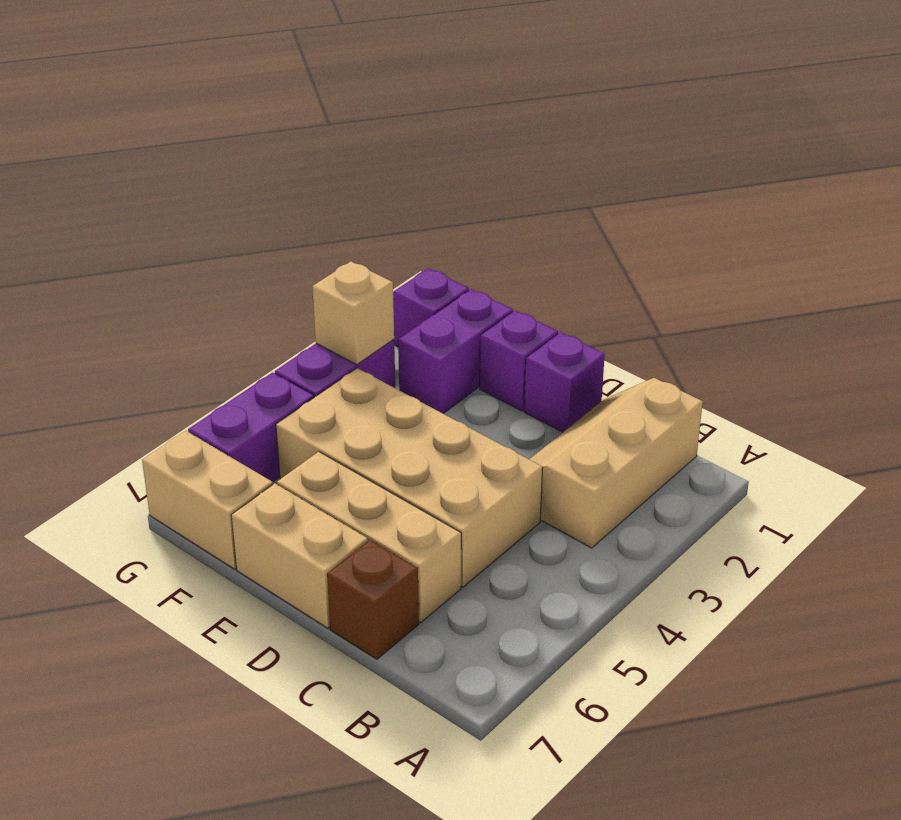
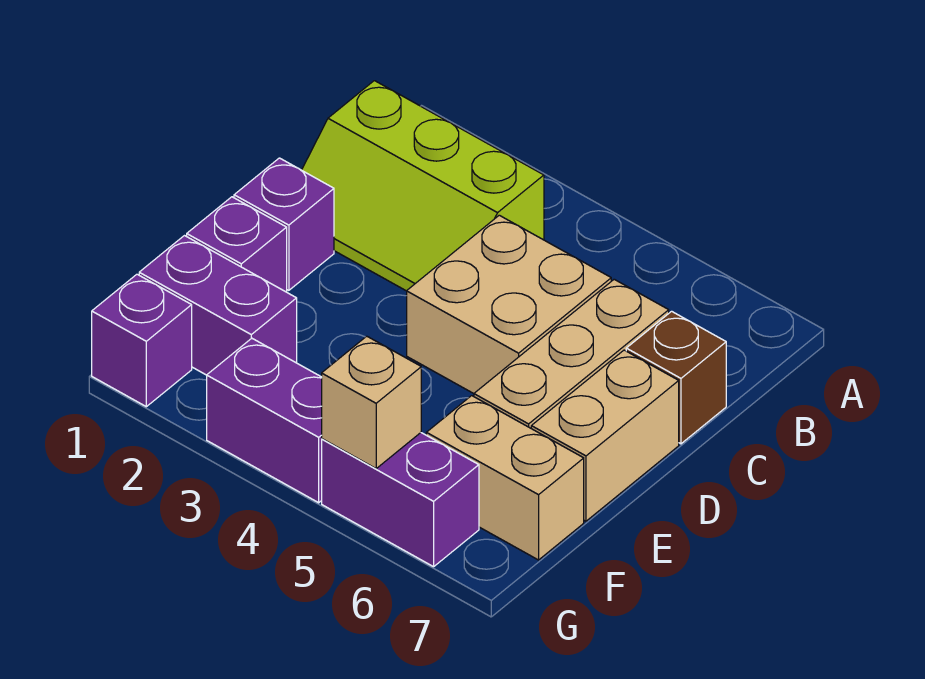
tan slope B1:C3 level 1 top B -> lime slope B1:C3 level 1 top B
tan brick C4:F5 level 1 -> tan brick C4:D5 level 1
tan brick F7:G7 level 1 -> tan brick F6:F7 level 1
tan brick G3 level 2 -> tan brick G5 level 2

